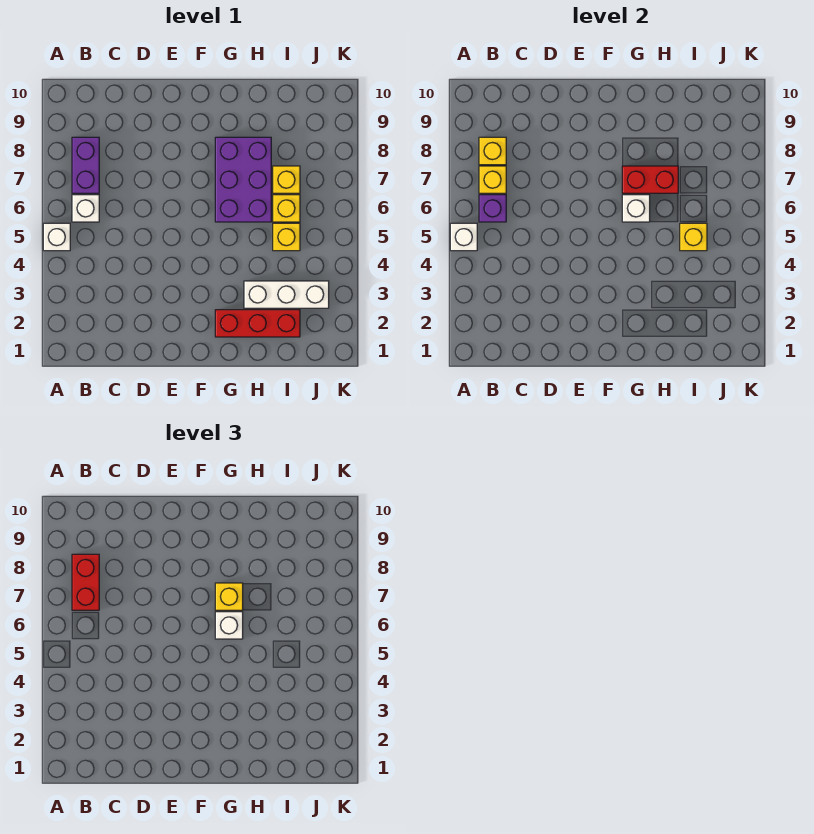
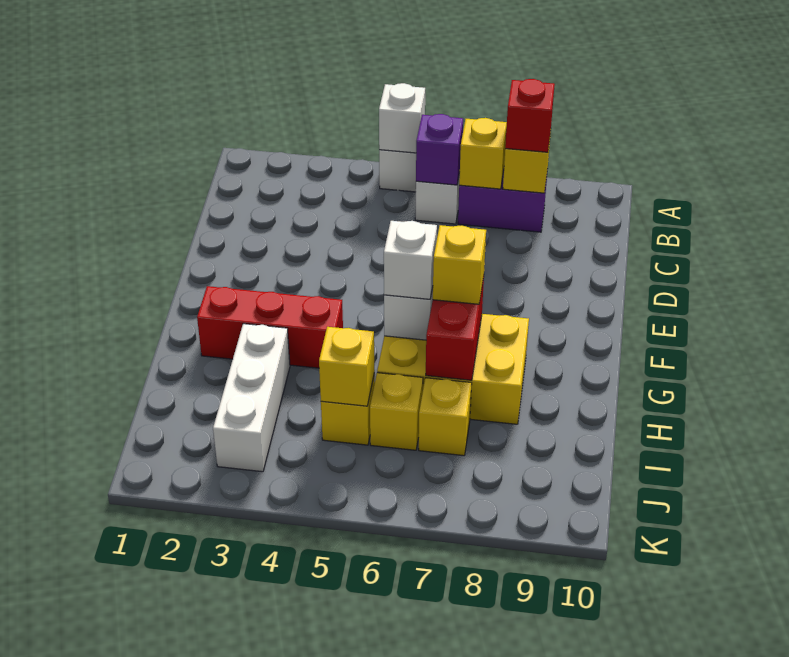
red brick B7:B8 level 3 -> red brick B8 level 3
red brick G2:I2 level 1 -> red brick G2:G4 level 1
purple brick G6:H8 level 1 -> yellow brick G6:H8 level 1

